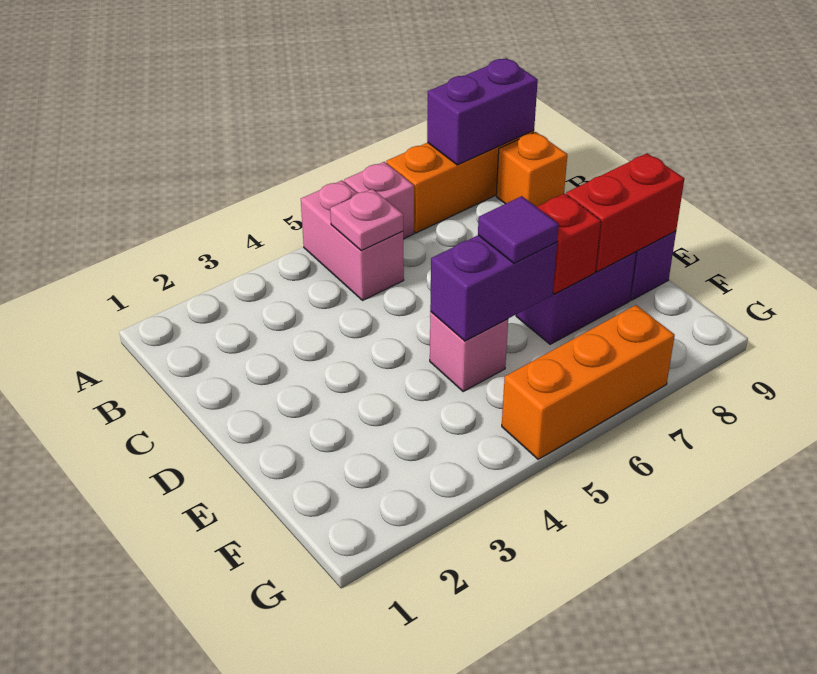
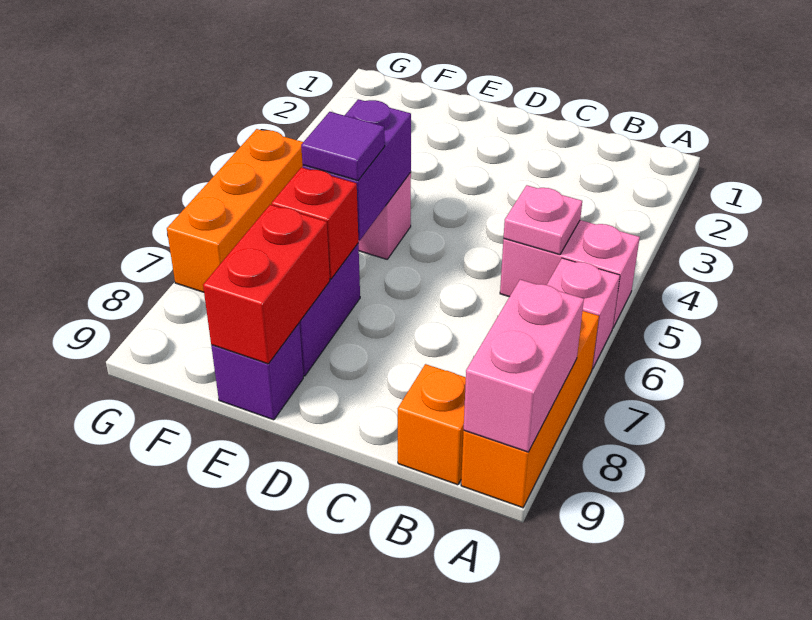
purple brick A8:A9 level 2 -> pink brick A8:A9 level 2

